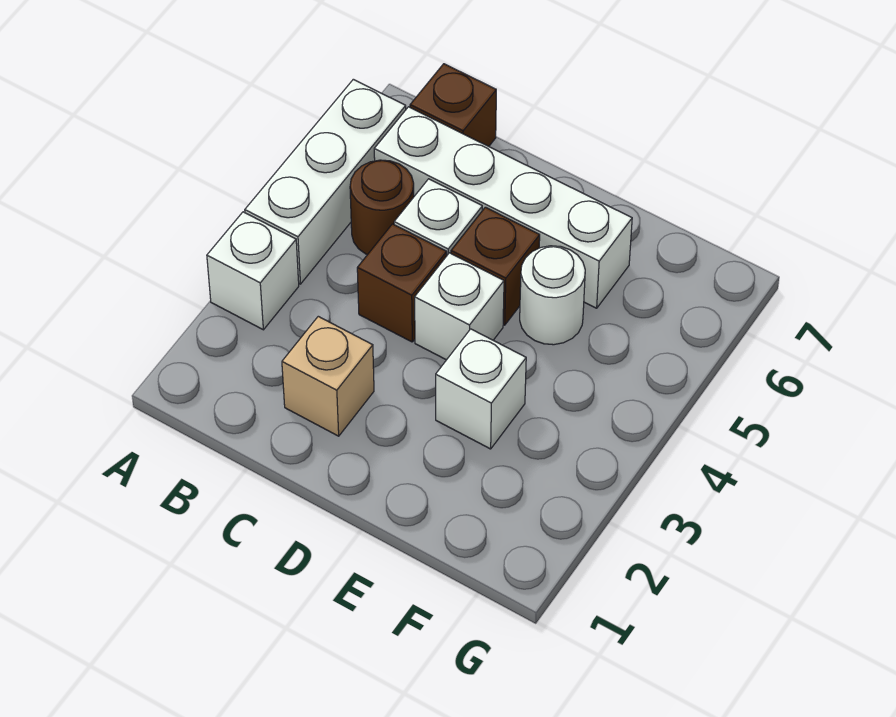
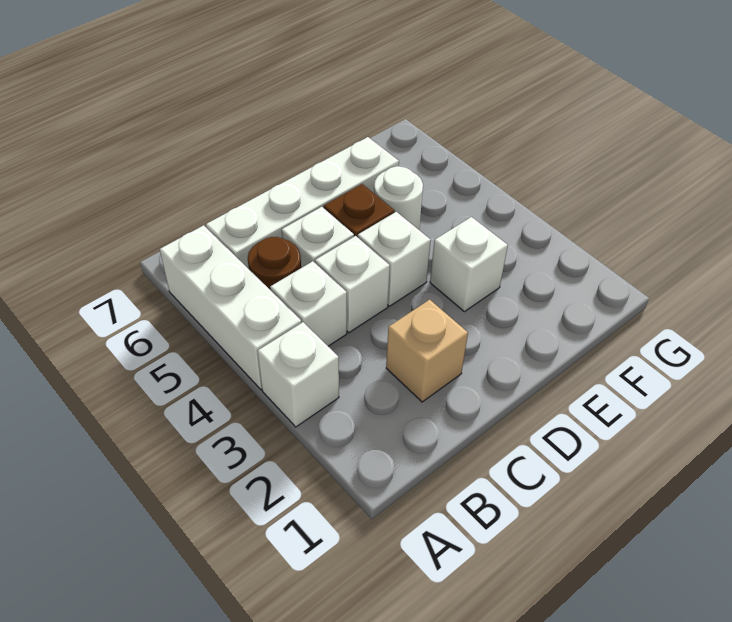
none -> white brick B4 level 1
brown brick B7 level 1 -> none
brown brick C4 level 1 -> white brick C4 level 1

